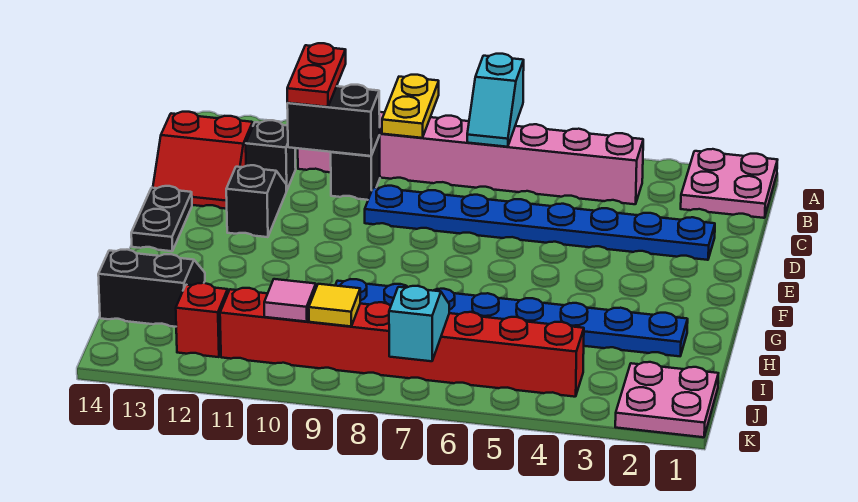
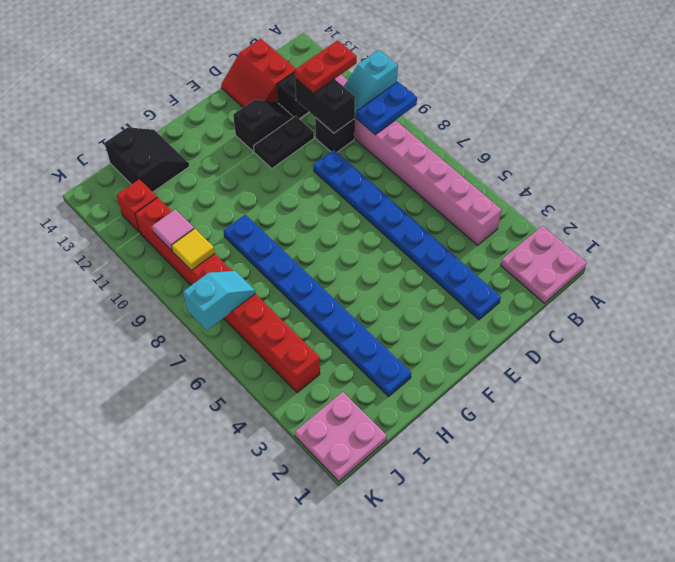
cyan slope A7:B7 level 2 top A -> cyan slope A10:B10 level 2 top A
yellow plate A9:B9 level 2 -> blue plate A9:B9 level 2
black plate E14:F14 level 1 -> black plate D11:E11 level 1

